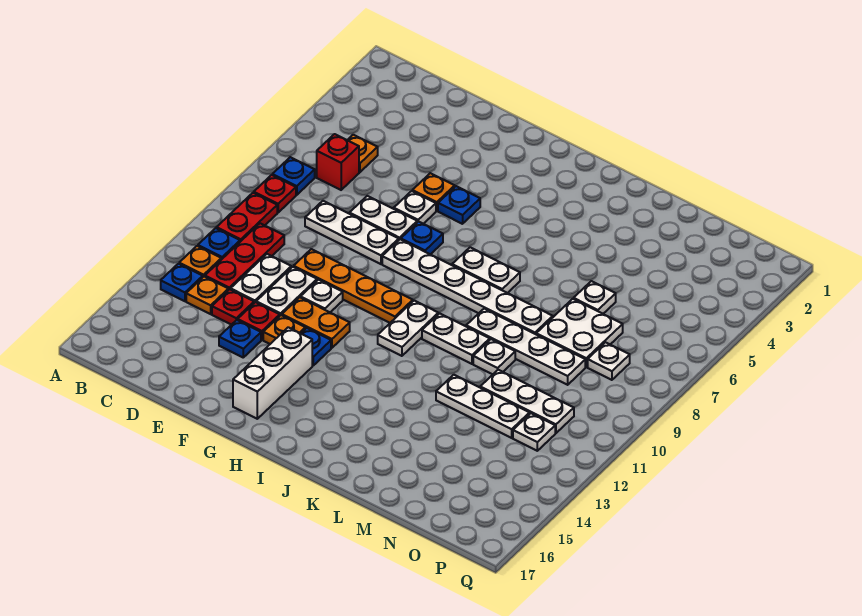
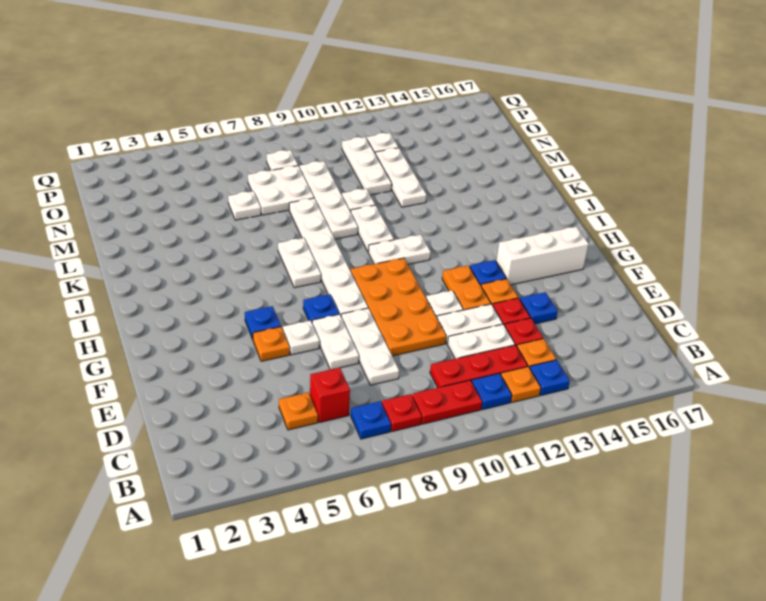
orange plate E10:H10 level 1 -> orange plate E9:H10 level 1

